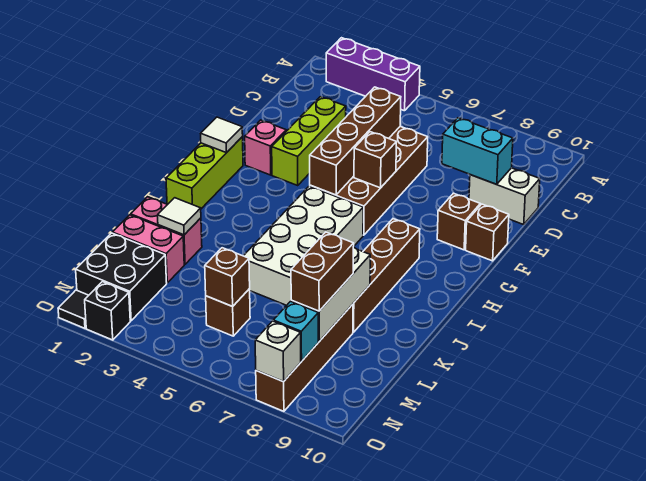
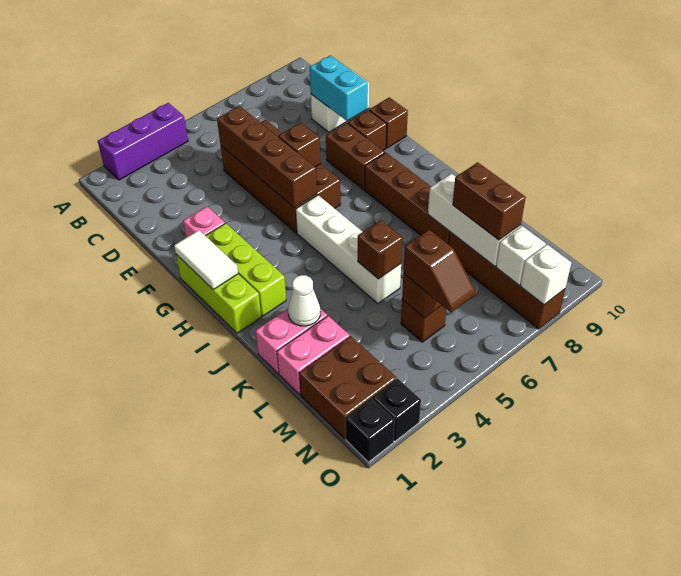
lime brick D3:F3 level 1 -> lime brick G2:I2 level 1
cyan brick D8:D9 level 2 -> cyan brick D9:E9 level 2
none -> brown brick F8:G8 level 1
white tile G1 level 2 -> white tile G1:H1 level 2
white brick H5:K6 level 1 -> white brick H5:K5 level 1
white tile K2 level 2 -> white cone K2 level 2
none -> brown brick K5 level 2
black brick M1:N2 level 1 -> brown brick M1:N2 level 1
none -> brown slope M5:N5 level 3 top M
cyan brick N8 level 2 -> white brick N8 level 2
black tile O1 level 1 -> black brick O1 level 1

